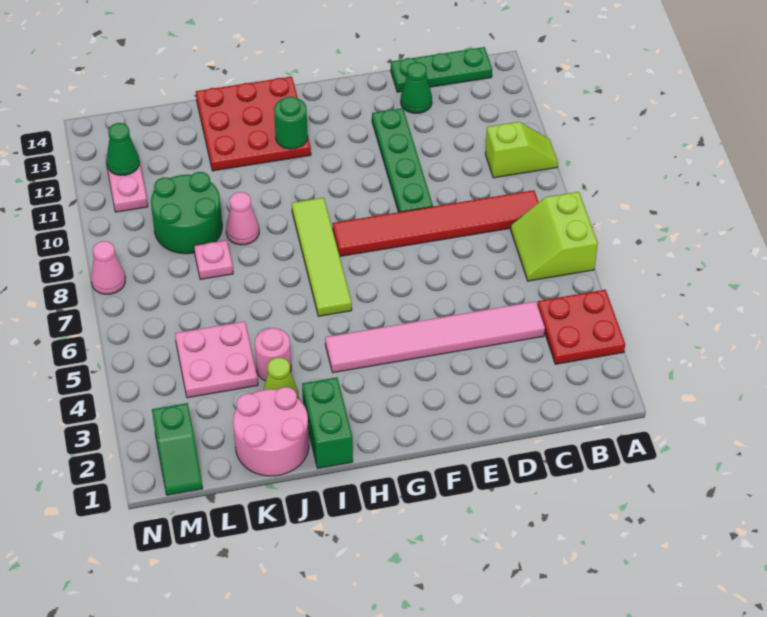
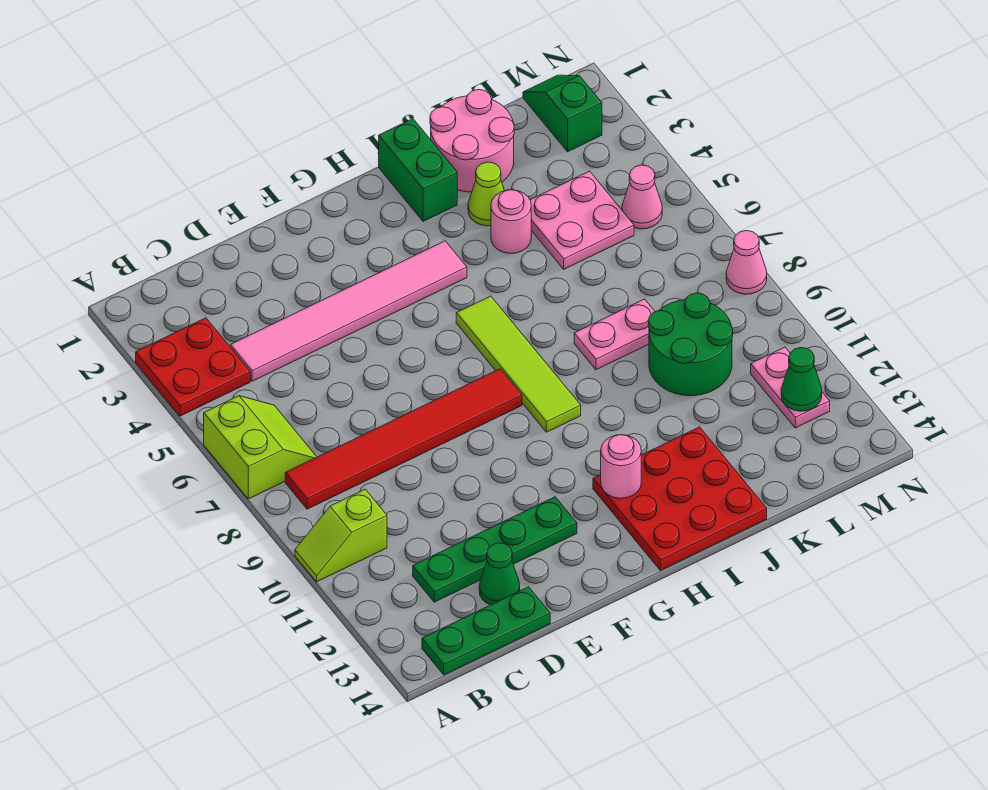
green plate E9:E12 level 1 -> green plate C12:F12 level 1
green round brick H12 level 2 -> pink round brick H12 level 2
pink cone J9 level 1 -> pink cone M5 level 1
pink plate K8 level 1 -> pink plate J8:K8 level 1

